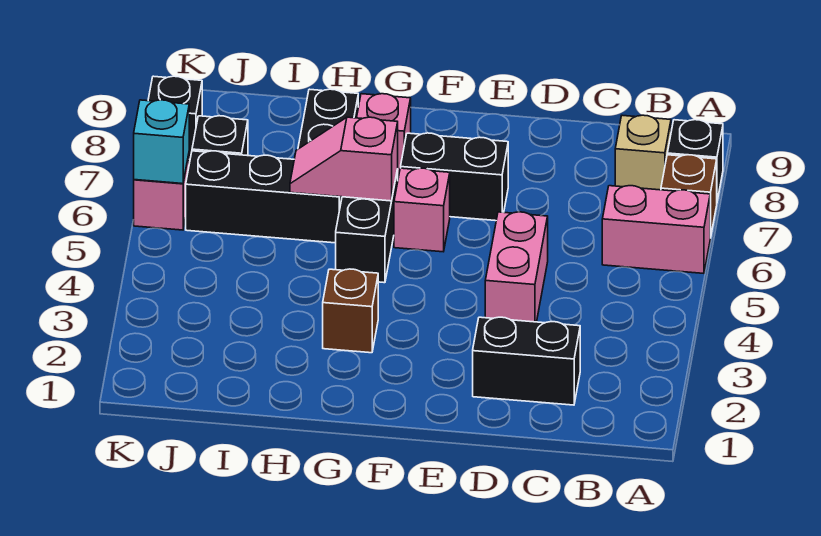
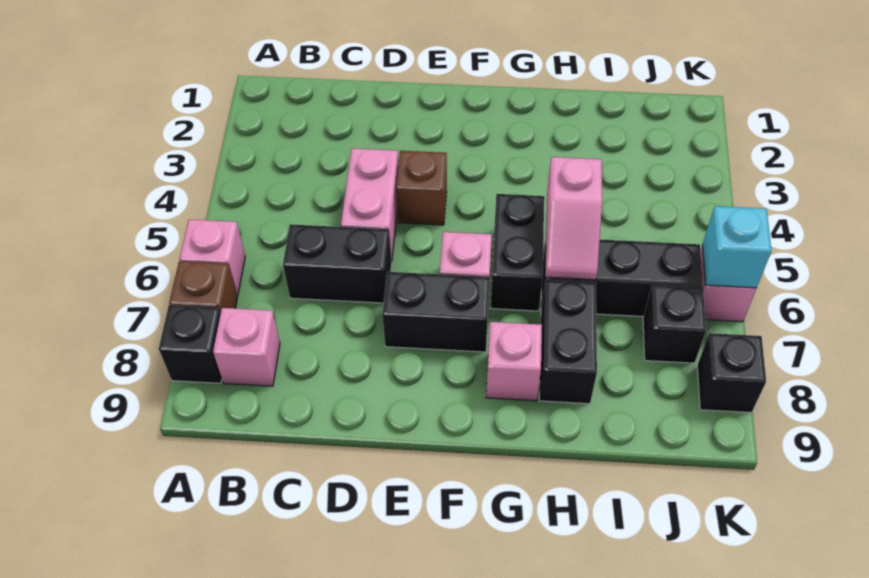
pink brick A6:B6 level 1 -> pink brick A6 level 1
tan brick B8 level 1 -> pink brick B8 level 1
black brick C2:D2 level 1 -> black brick C6:D6 level 1
brown brick G3 level 1 -> brown brick E4 level 1
pink slope G6:H6 level 2 top G -> pink slope H5:H6 level 2 top 5

